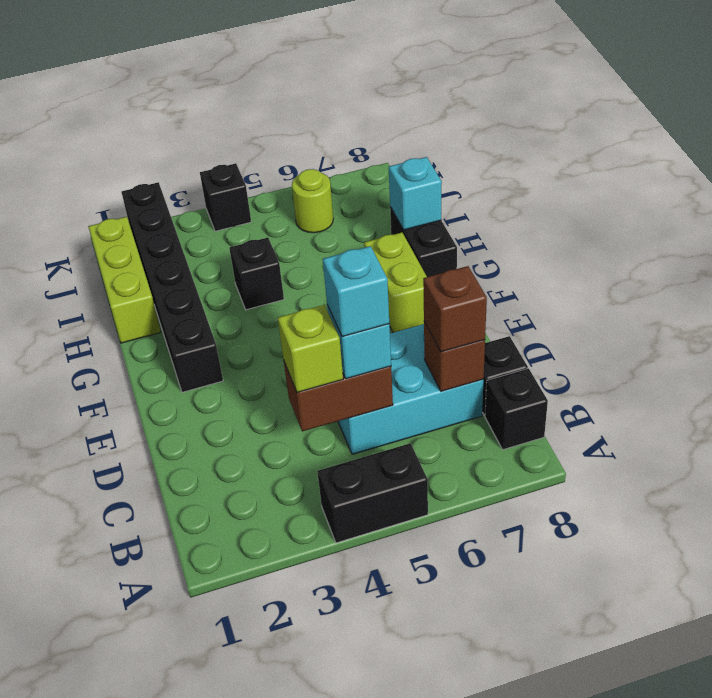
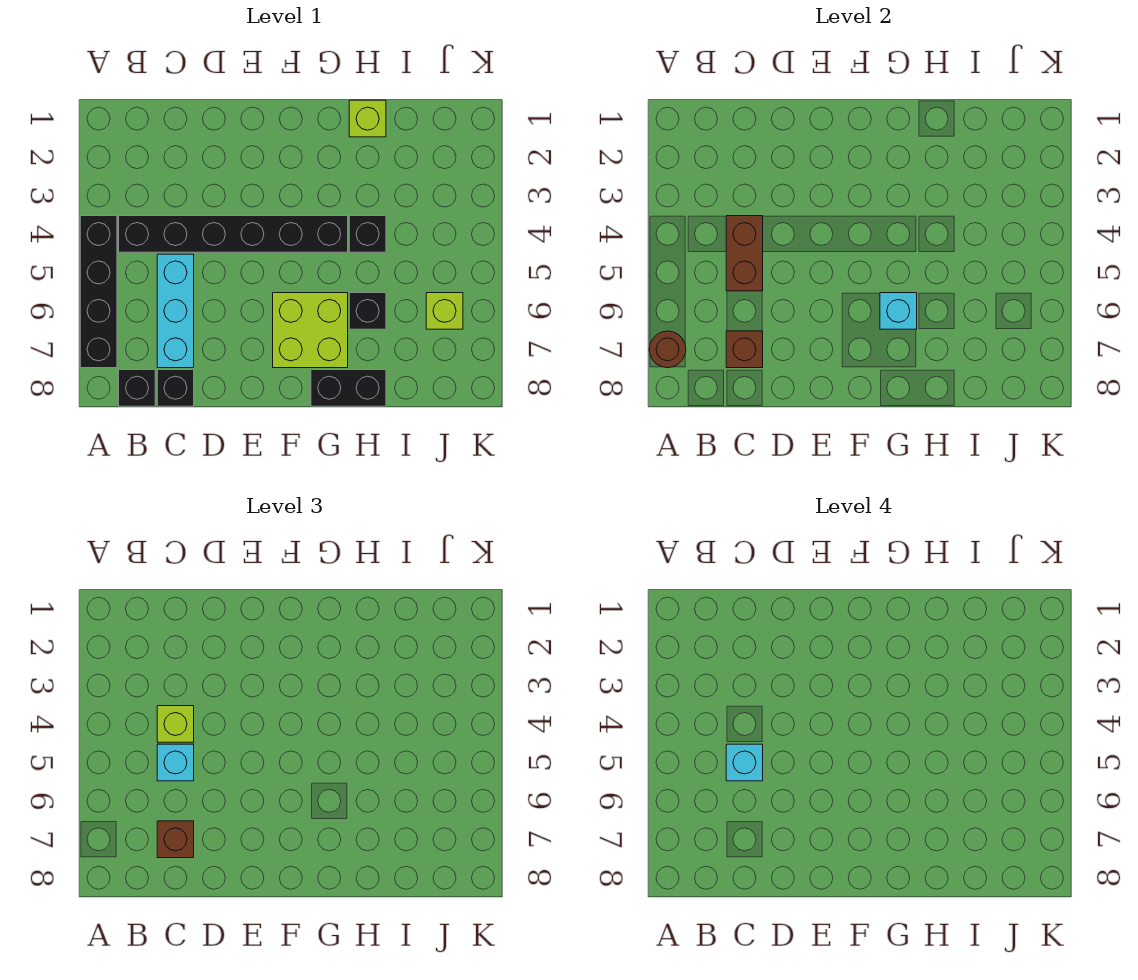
black brick A4:A5 level 1 -> black brick A4:A7 level 1
none -> brown round brick A7 level 2
cyan brick C5:D7 level 1 -> cyan brick C5:C7 level 1
black brick F2:K2 level 1 -> black brick B4:G4 level 1
lime brick F7:G7 level 1 -> lime brick F6:G7 level 1
lime brick H1:J1 level 1 -> lime brick H1 level 1
cyan brick H8 level 2 -> cyan brick G6 level 2
lime round brick J6 level 1 -> lime brick J6 level 1
black brick K4 level 1 -> black brick H6 level 1

